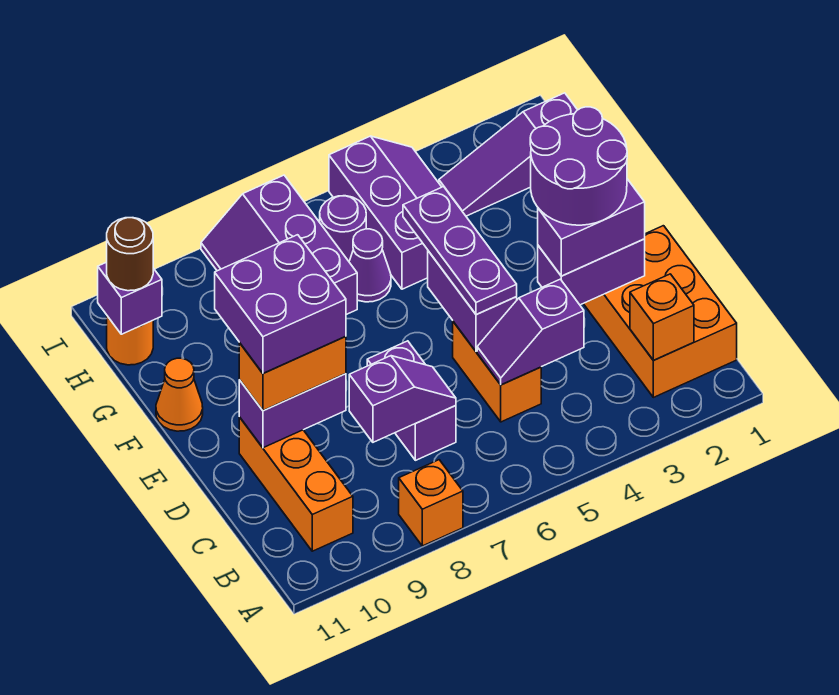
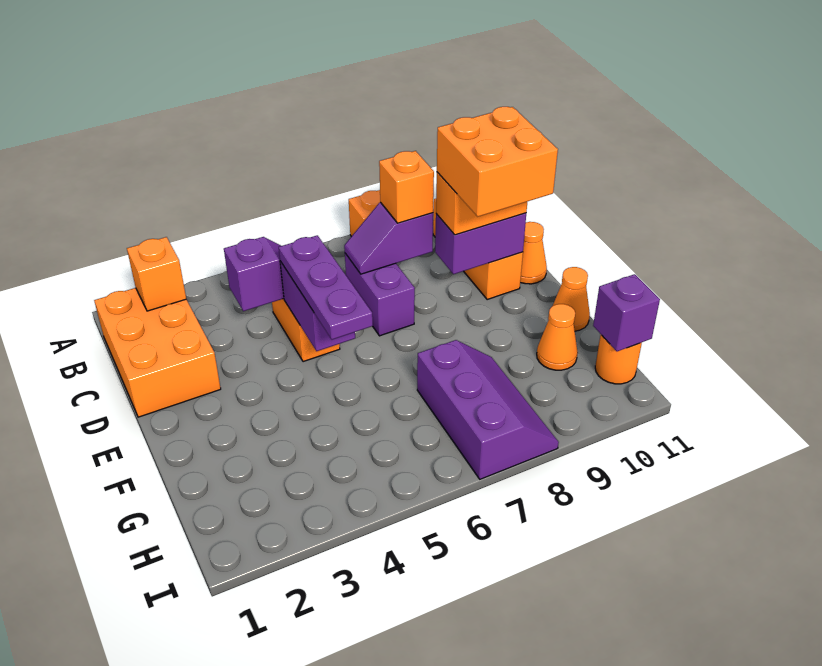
none -> orange brick C8 level 3
purple brick D2:D3 level 2 -> none
purple brick D2:D3 level 3 -> none
purple round brick D2:E3 level 4 -> none
purple brick D9:E10 level 4 -> orange brick D9:E10 level 4
none -> orange cone D11 level 1
purple slope G4:I5 level 1 top 5 -> none
purple cone G6 level 1 -> none
none -> orange cone G10 level 1
purple slope H1:H3 level 1 top 1 -> none
purple round brick H6 level 1 -> none
brown round brick H11 level 3 -> none

